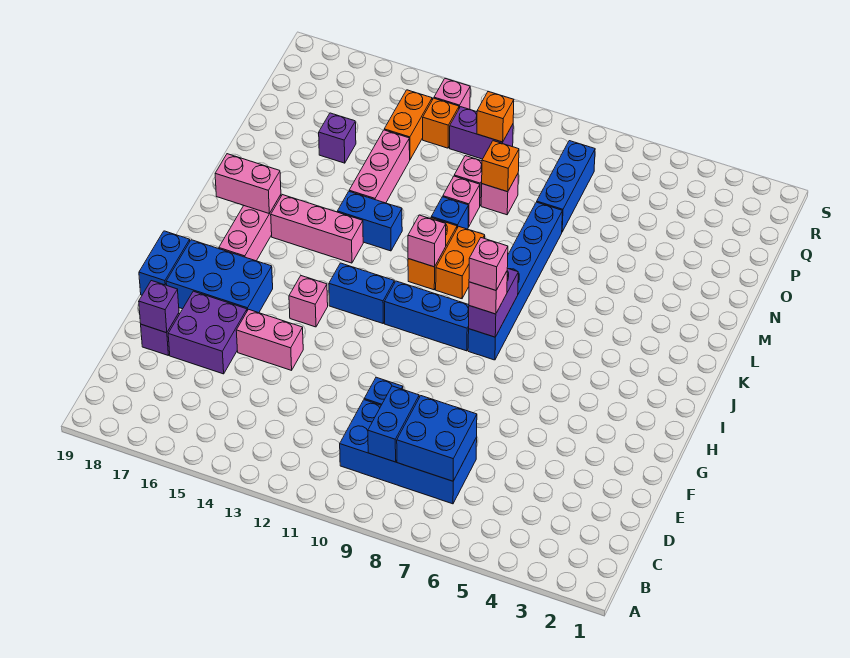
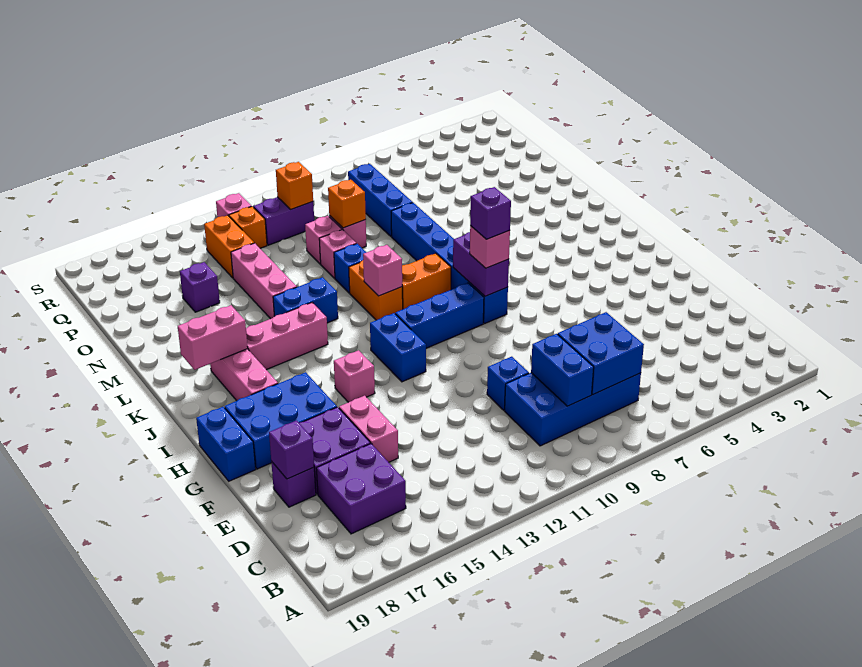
none -> purple brick C16:D17 level 1
pink brick F14:F15 level 1 -> pink brick E15:F15 level 1
pink brick I8 level 4 -> purple brick I8 level 4
blue brick I12:I13 level 1 -> blue brick H12:I12 level 1
orange brick K10:L10 level 1 -> orange brick K9:K10 level 1

